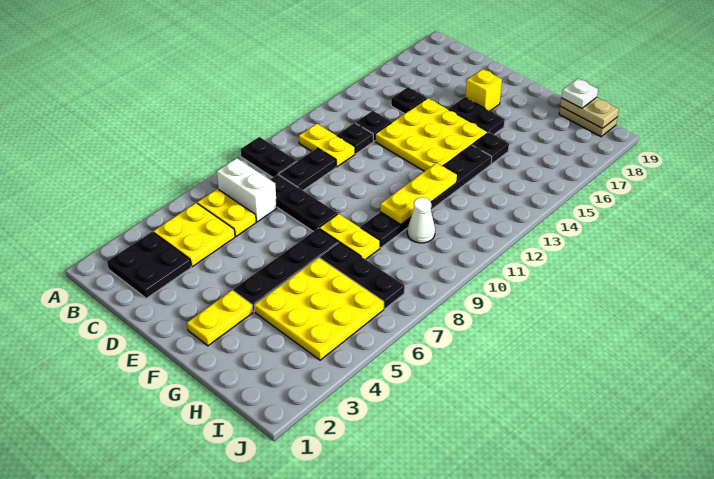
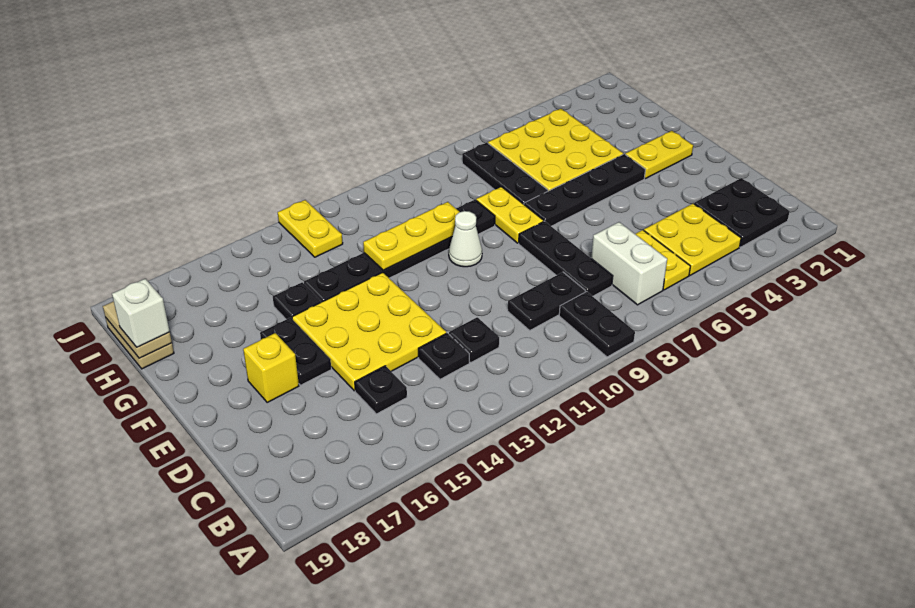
yellow plate B11:C11 level 1 -> yellow plate I13:J13 level 1
white cone H10 level 1 -> white cone F10 level 1
white plate H19 level 3 -> white brick H19 level 3

